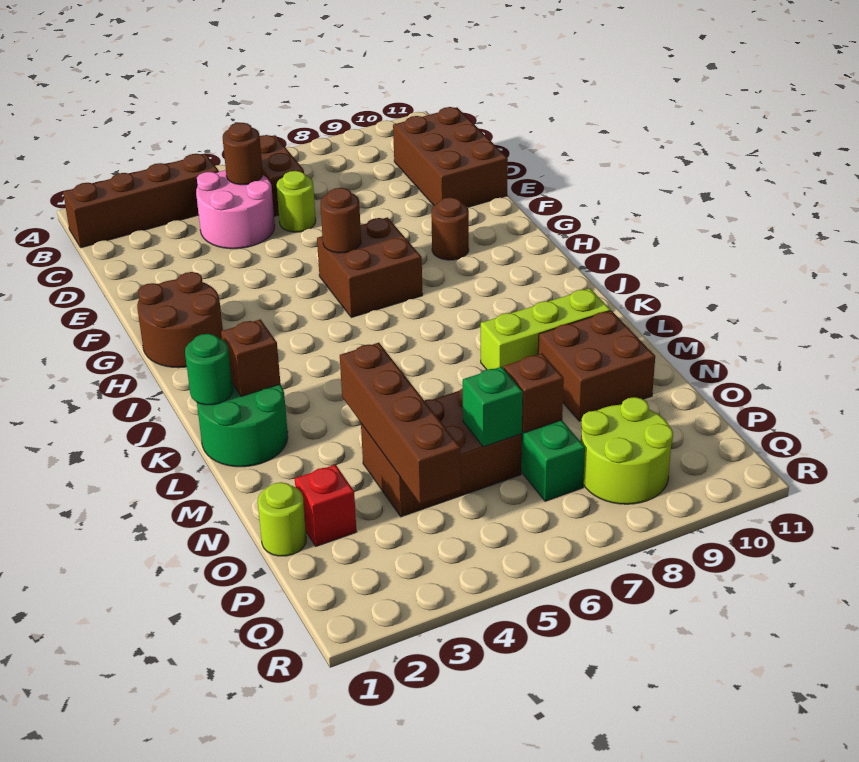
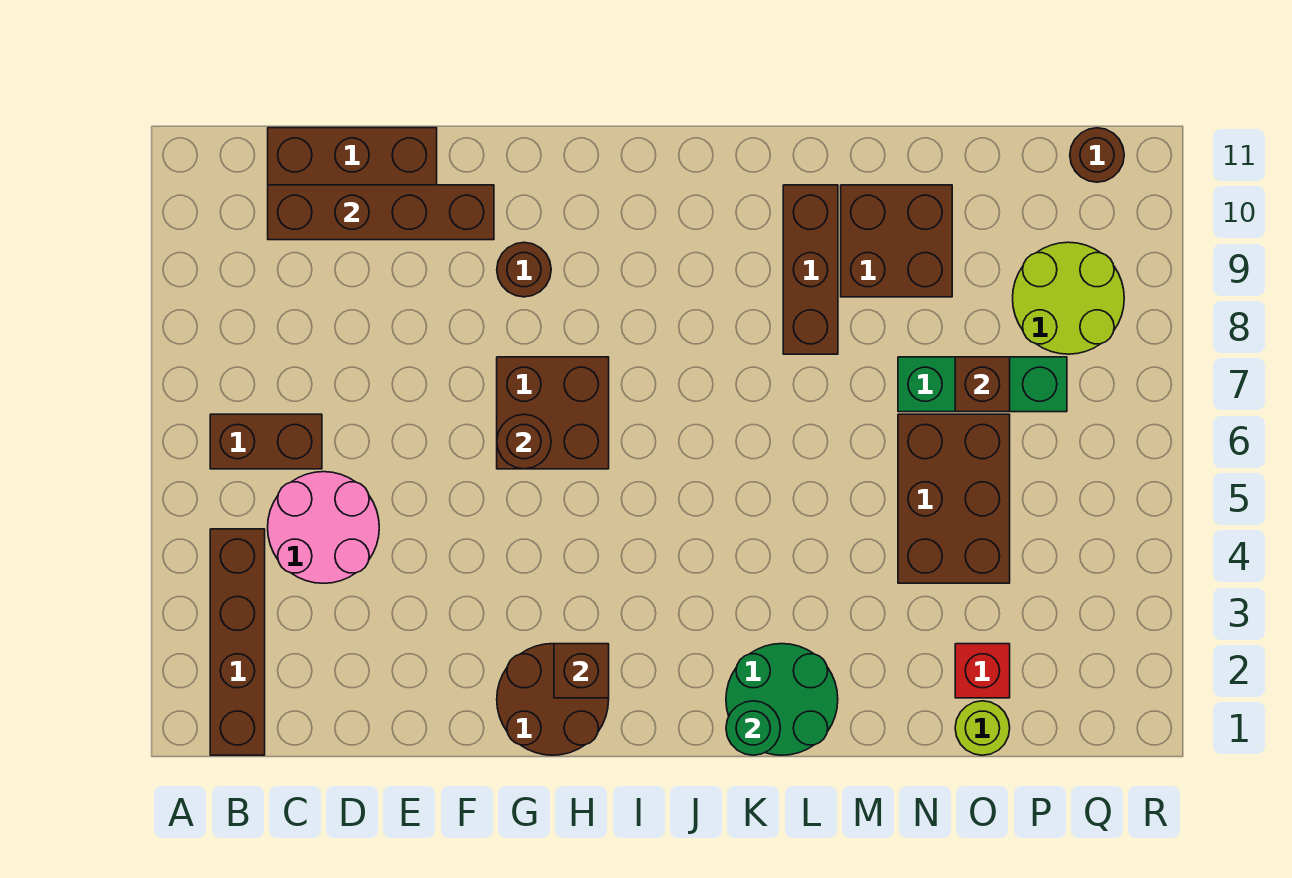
brown round brick C5 level 2 -> brown round brick Q11 level 1
lime round brick D6 level 1 -> none
brown brick K2 level 2 -> brown brick H2 level 2
lime brick L8:L10 level 1 -> brown brick L8:L10 level 1
brown brick M4:P4 level 2 -> brown brick C10:F10 level 2
green brick O6 level 2 -> none

